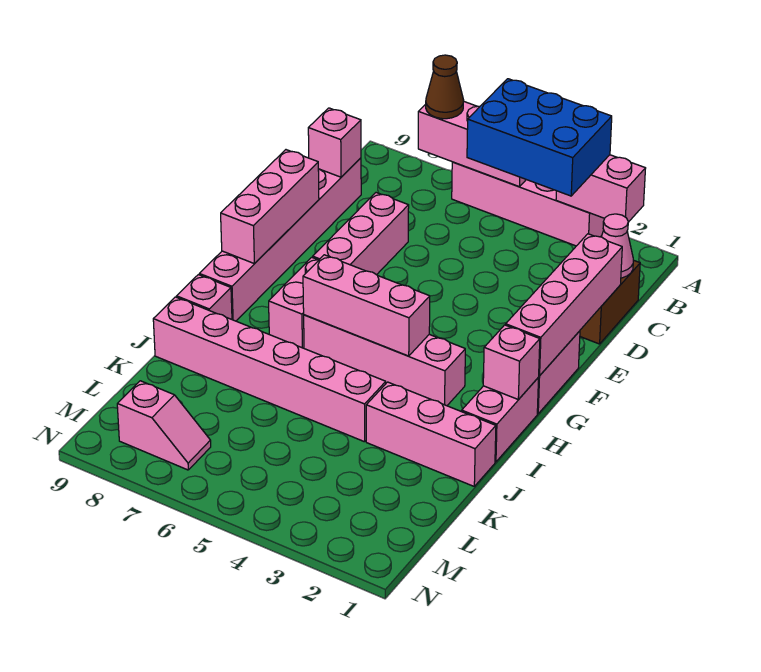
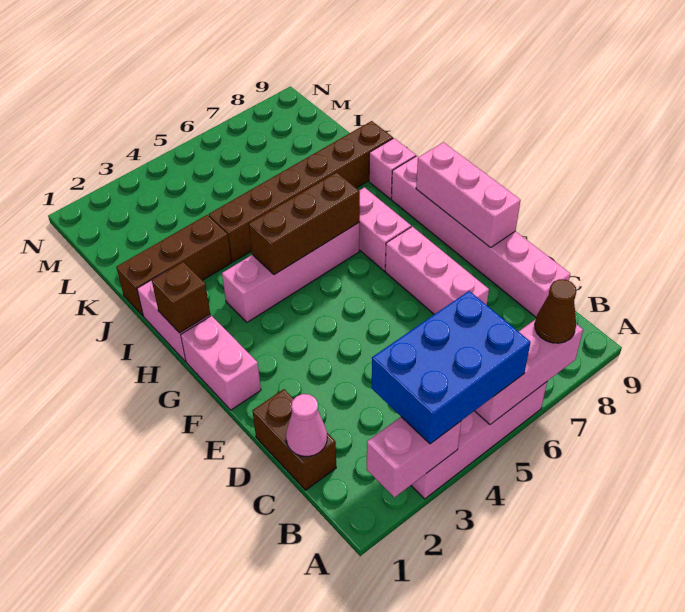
pink brick C9 level 2 -> none
pink brick D1:G1 level 2 -> none
pink brick H1 level 2 -> brown brick H1 level 2
pink brick H4:H6 level 2 -> brown brick H4:H6 level 2
pink brick J1:J3 level 1 -> brown brick J1:J3 level 1
pink brick J4:J9 level 1 -> brown brick J4:J9 level 1
pink slope M7:M8 level 1 top 8 -> none

